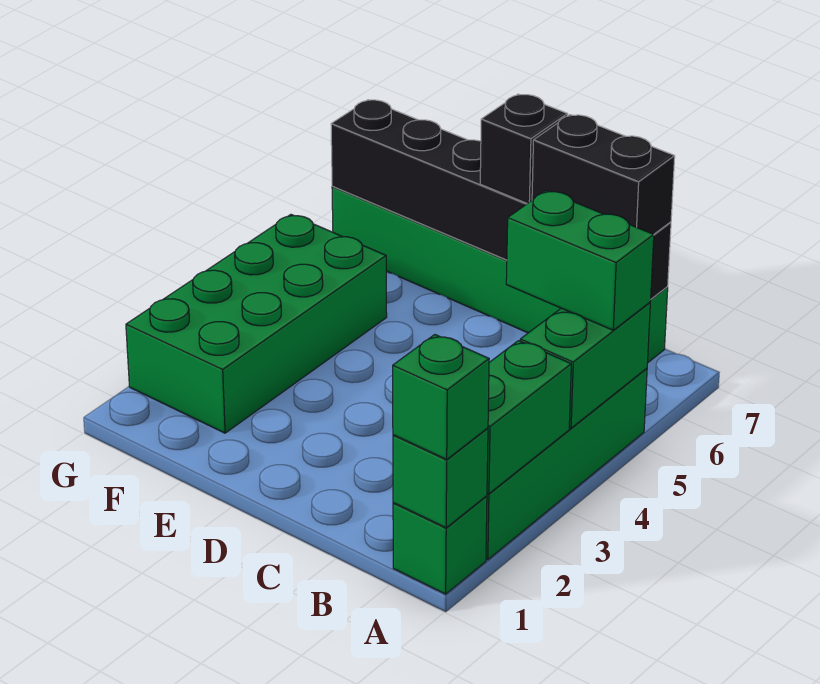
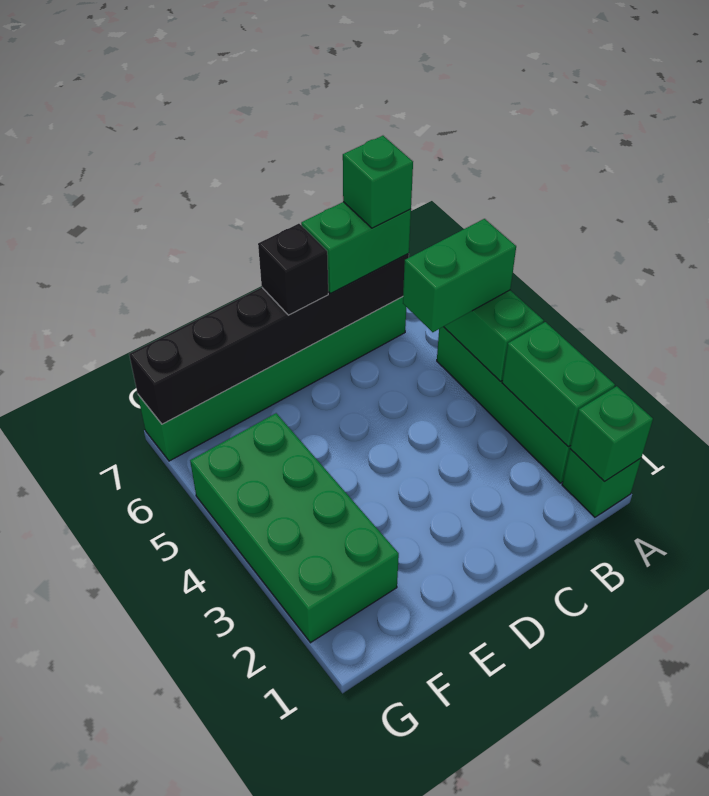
green brick A1 level 3 -> green brick B7 level 4
black brick B7:C7 level 3 -> green brick B7:C7 level 3

